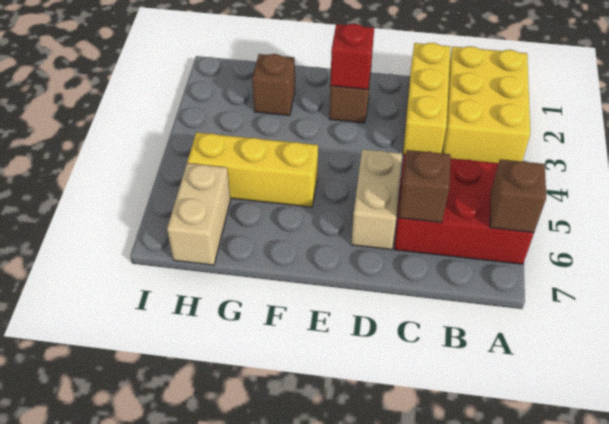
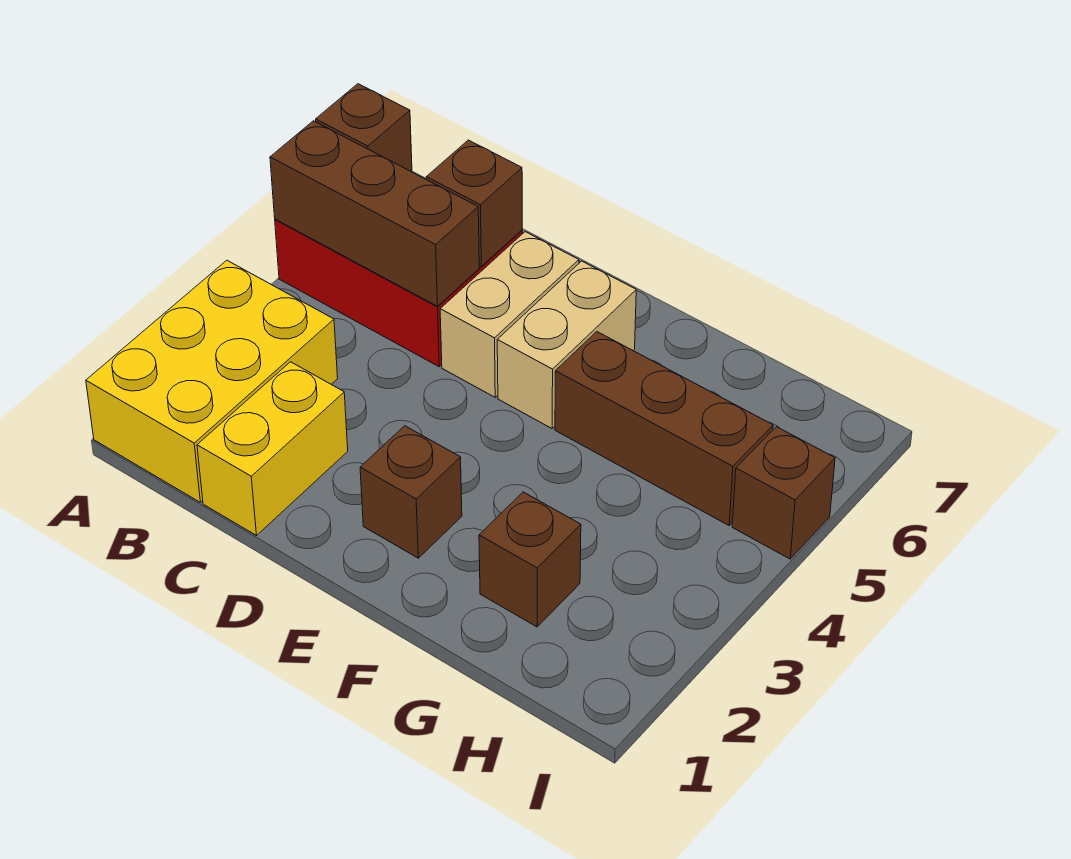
none -> brown brick A5:C5 level 2
yellow brick C1:C3 level 1 -> yellow brick C1:C2 level 1
red brick E2 level 2 -> none
yellow brick F5:H5 level 1 -> brown brick F5:H5 level 1
tan brick H6:H7 level 1 -> tan brick E5:E6 level 1
none -> brown brick I5 level 1

